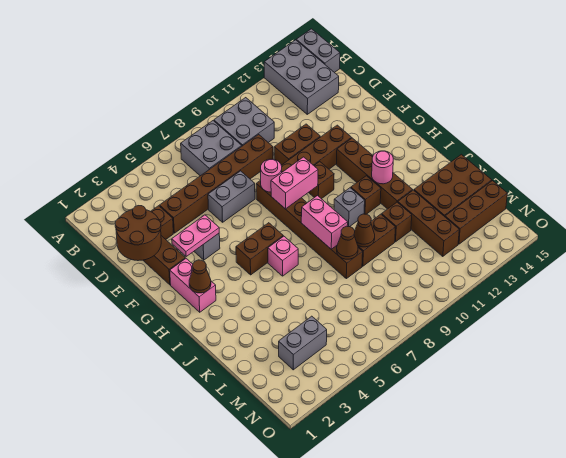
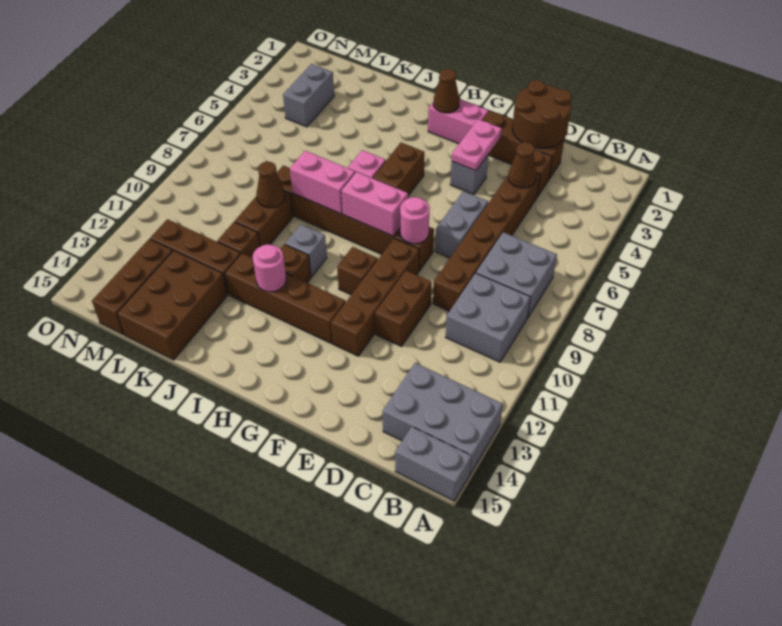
pink brick G8:G9 level 2 -> pink brick G8:H8 level 2
brown cone K8 level 2 -> brown cone D4 level 2

